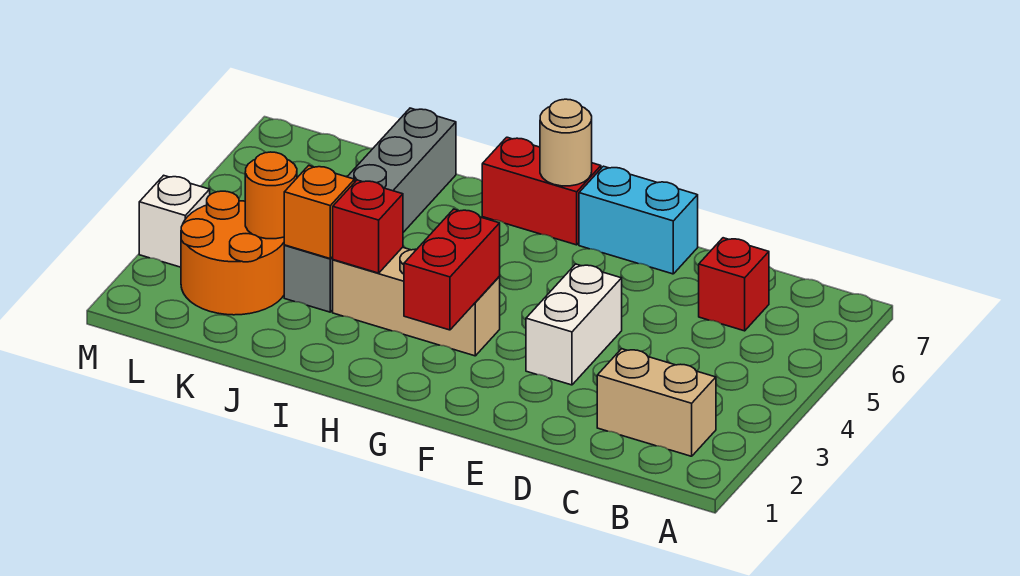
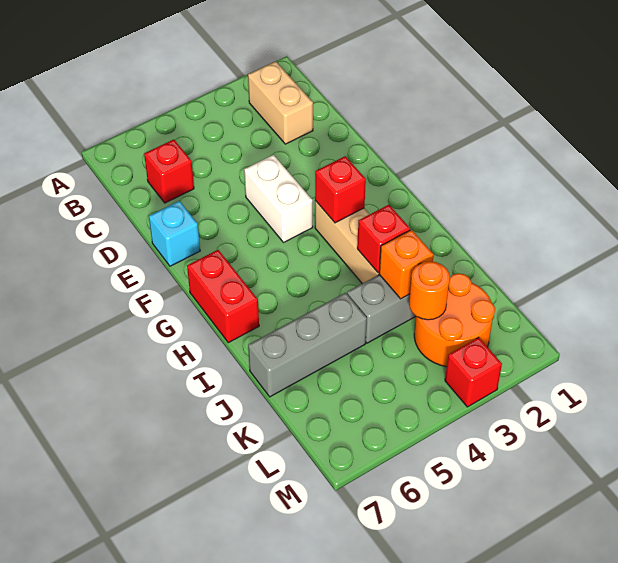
white brick E3:E4 level 1 -> white brick E4:F4 level 1
cyan brick E7:F7 level 1 -> cyan brick E7 level 1
red brick G2:G3 level 2 -> red brick G3 level 2
tan round brick G7 level 2 -> none
white brick M3 level 1 -> red brick M3 level 1

